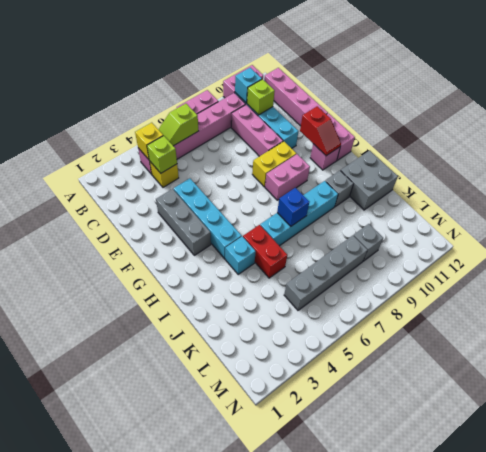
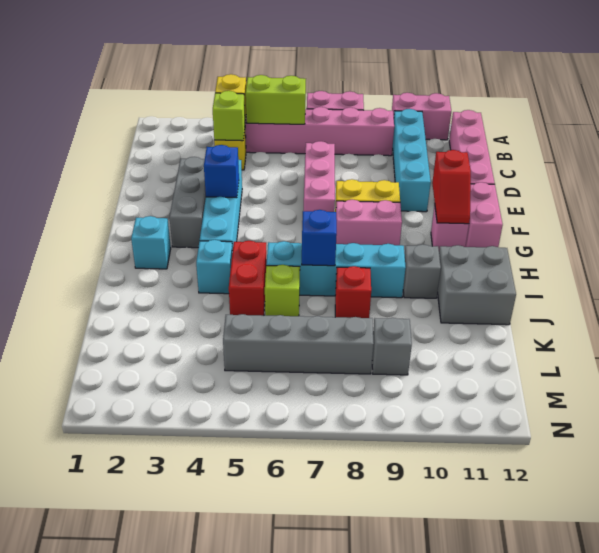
lime slope B5:B6 level 2 top 6 -> lime brick B5:B6 level 2
cyan brick B10 level 2 -> cyan brick H2 level 1
pink brick C9:E9 level 1 -> pink brick D7:F7 level 1
lime brick C10 level 2 -> lime brick J6 level 1
none -> blue brick F4 level 2
none -> red brick J8 level 1

